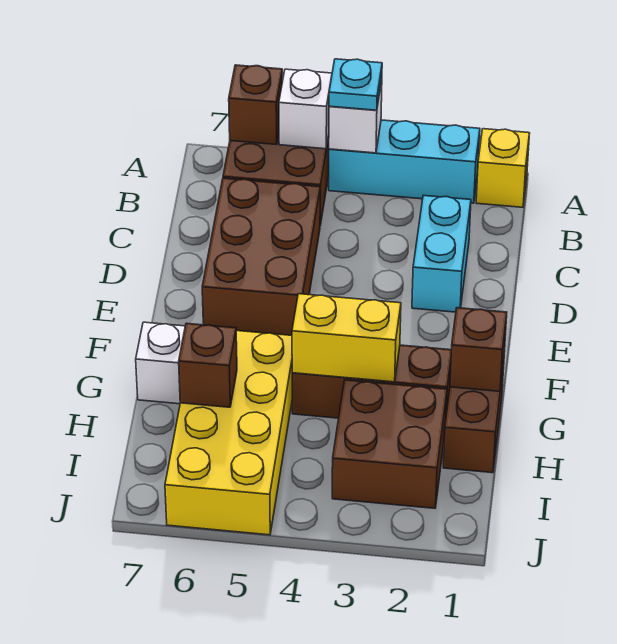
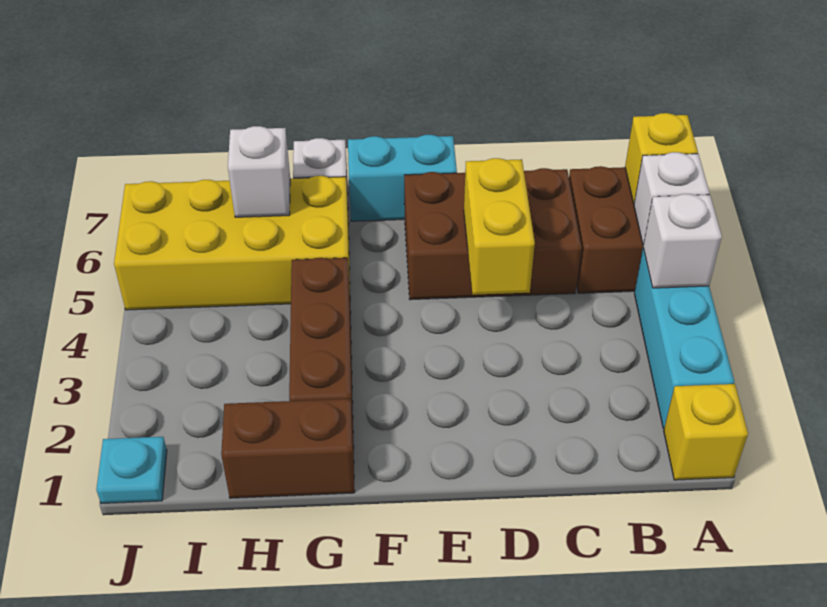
cyan plate A4 level 3 -> cyan plate J1 level 1
brown brick A6 level 2 -> yellow brick A6 level 2
cyan brick C2:D2 level 1 -> cyan brick E7:F7 level 1
brown brick G1 level 2 -> none
yellow brick G3:G4 level 2 -> yellow brick D4:D5 level 2
brown brick H2:I3 level 1 -> none
brown brick H6 level 2 -> white brick H6 level 2

